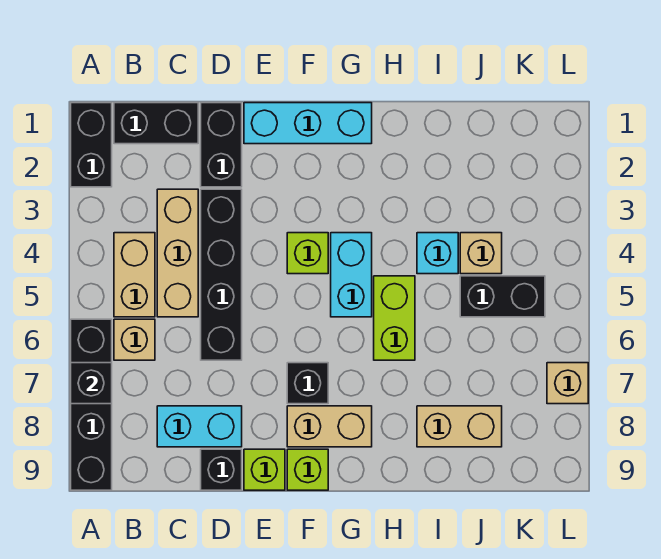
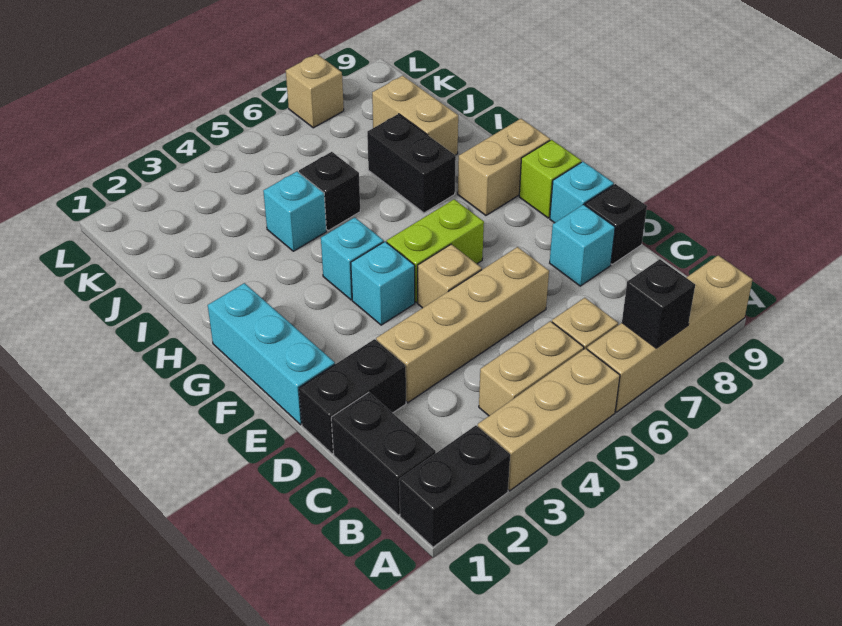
black brick A6:A9 level 1 -> tan brick A6:A9 level 1
tan brick C3:C5 level 1 -> tan brick A3:A5 level 1
cyan brick C8:D8 level 1 -> cyan brick D8 level 1
black brick D3:D6 level 1 -> tan brick D3:D6 level 1
lime brick E9 level 1 -> cyan brick E9 level 1
lime brick F4 level 1 -> cyan brick F4 level 1
black brick F7 level 1 -> black brick I5 level 1
tan brick F8:G8 level 1 -> tan brick G8:G9 level 1
cyan brick G4:G5 level 1 -> cyan brick G4 level 1
lime brick H5:H6 level 1 -> lime brick F5:F6 level 1
tan brick J4 level 1 -> tan brick E5 level 1
black brick J5:K5 level 1 -> black brick H7:I7 level 1

